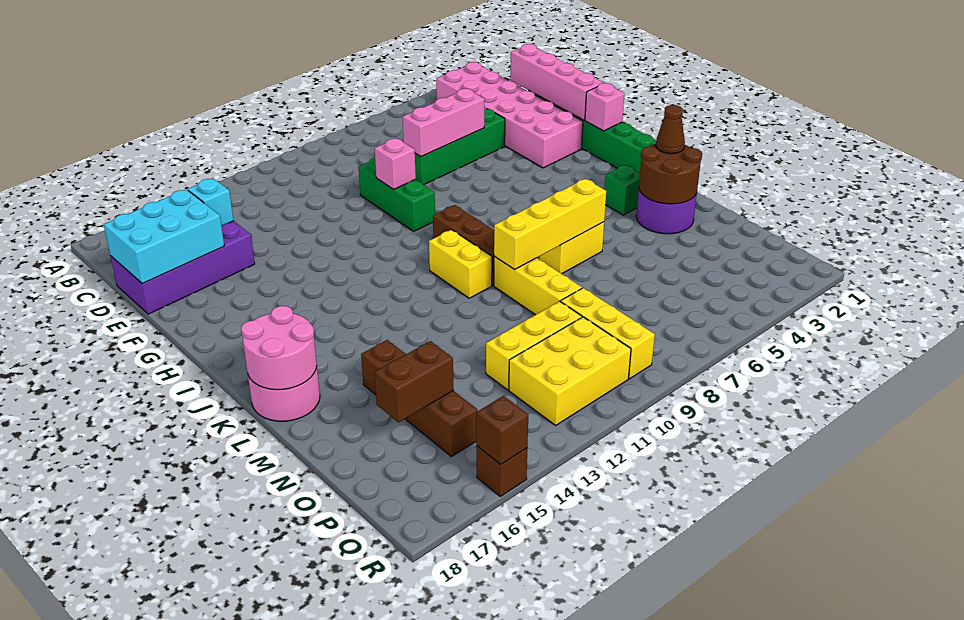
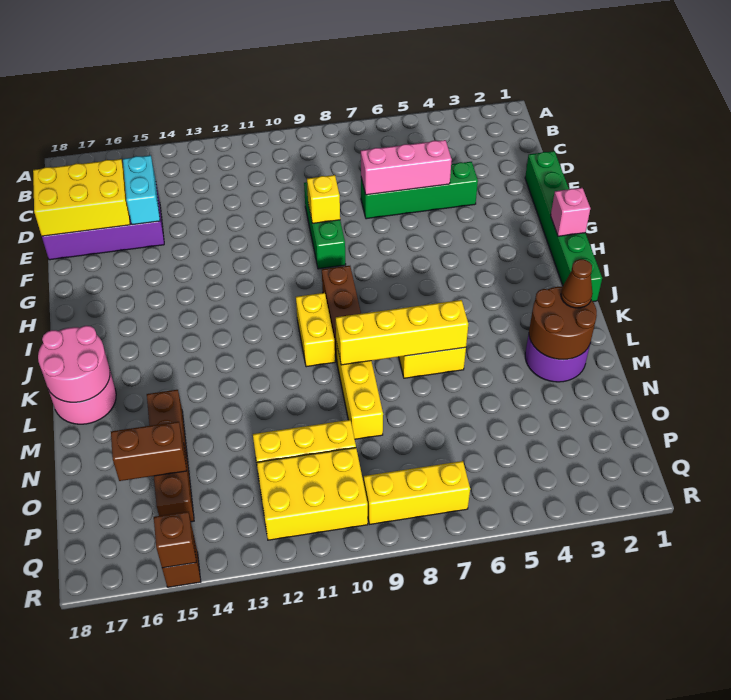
pink brick B2:G3 level 1 -> none
pink brick D1:G1 level 2 -> none
cyan brick D15 level 2 -> cyan brick D15:E15 level 2
cyan brick D16:E18 level 2 -> yellow brick D16:E18 level 2
pink brick F9 level 2 -> yellow brick F9 level 2
green brick K3 level 1 -> none
yellow brick O9:Q9 level 1 -> yellow brick Q7:Q9 level 1

